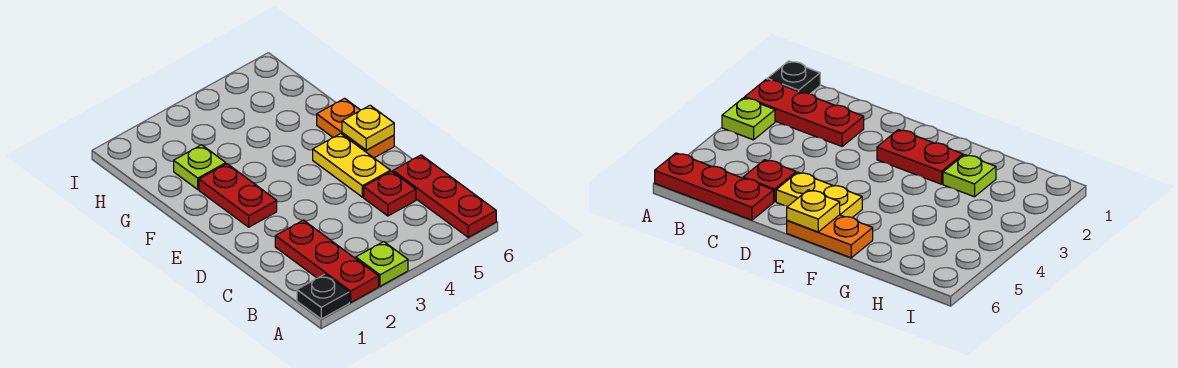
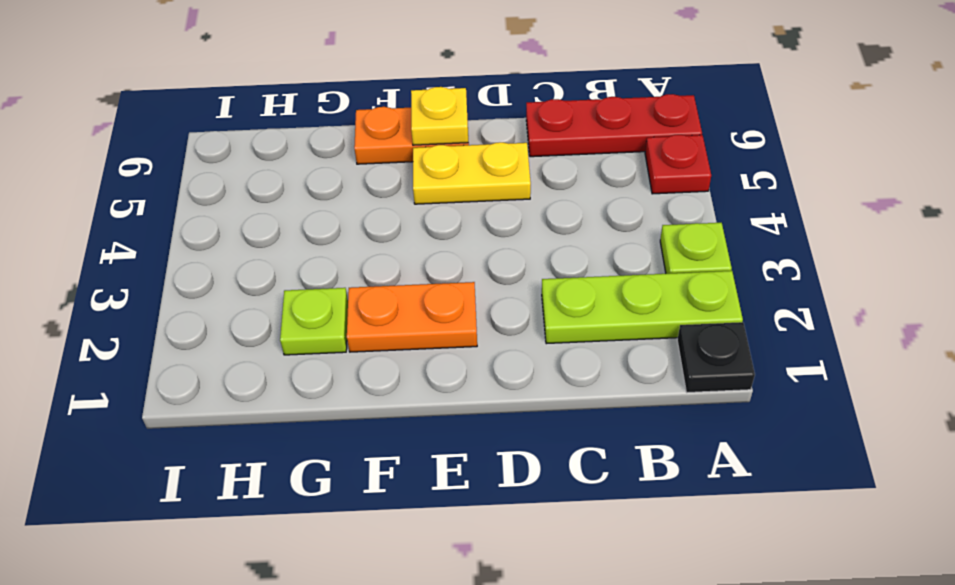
red plate A2:C2 level 1 -> lime plate A2:C2 level 1
red plate C5 level 1 -> red plate A5 level 1
red plate E2:F2 level 1 -> orange plate E2:F2 level 1

